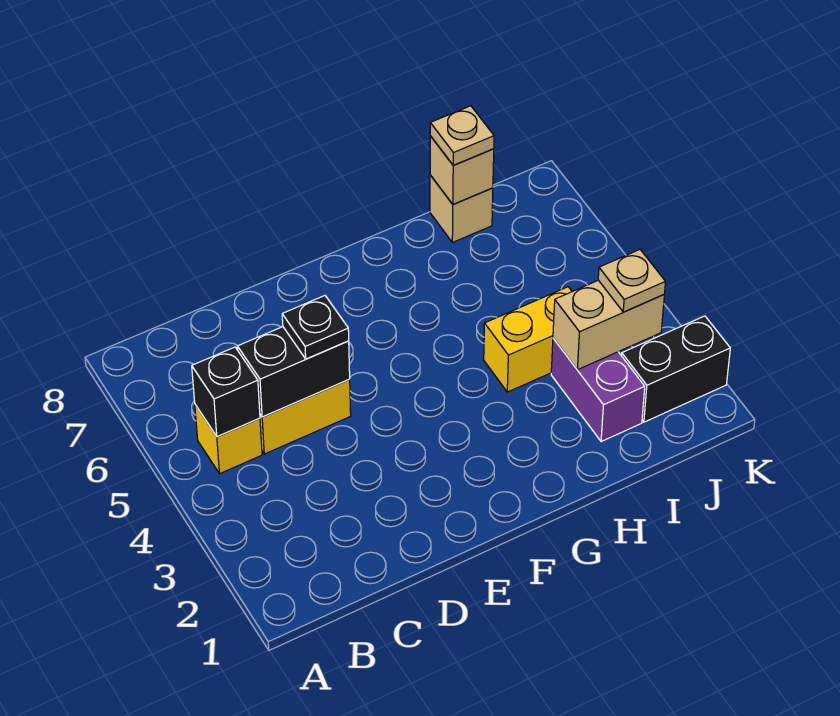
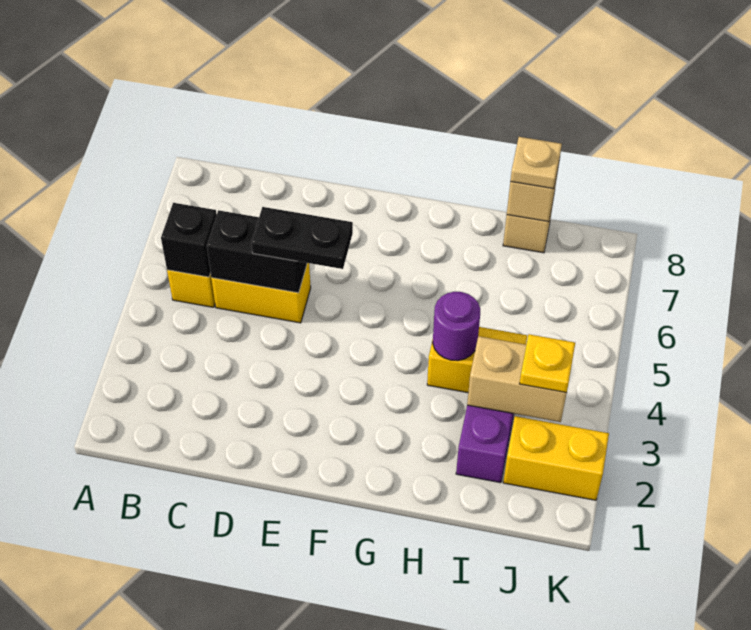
black plate D5 level 3 -> black plate D5:E5 level 3
none -> purple round brick H4 level 2
black brick J2:K2 level 1 -> yellow brick J2:K2 level 1
tan plate J3 level 3 -> yellow plate J3 level 3

